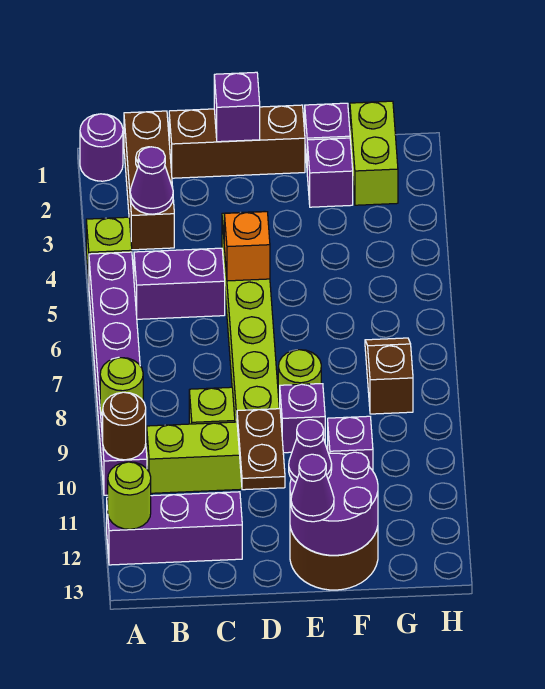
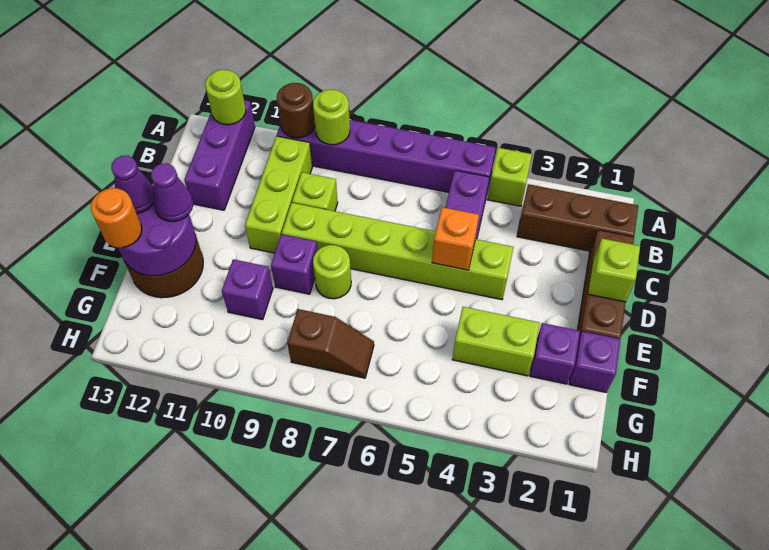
purple round brick A1 level 1 -> none
purple cone B3 level 2 -> none
purple brick D1 level 2 -> lime brick D1 level 2
brown plate D10:D11 level 2 -> none
none -> orange round brick F13 level 3
lime brick G1:G2 level 1 -> lime brick F3:F4 level 1

